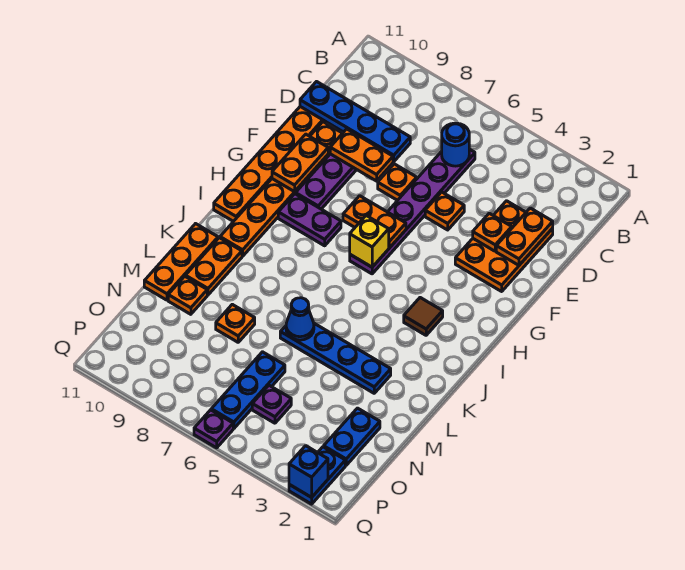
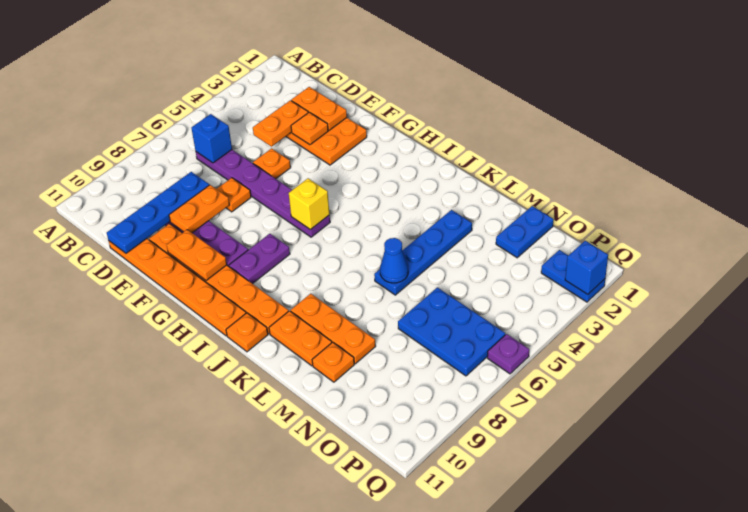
blue round brick C6 level 2 -> blue brick C6 level 2
orange plate G6:G7 level 2 -> orange plate D3:D4 level 2
brown tile I3 level 1 -> none
orange plate K11:M11 level 1 -> orange plate K9:M9 level 1
orange plate M8 level 1 -> orange plate J11 level 1
blue plate N2:O2 level 1 -> blue plate N1:N2 level 1
blue plate N6:P6 level 1 -> blue plate N6:P7 level 1
purple plate O5 level 1 -> none

